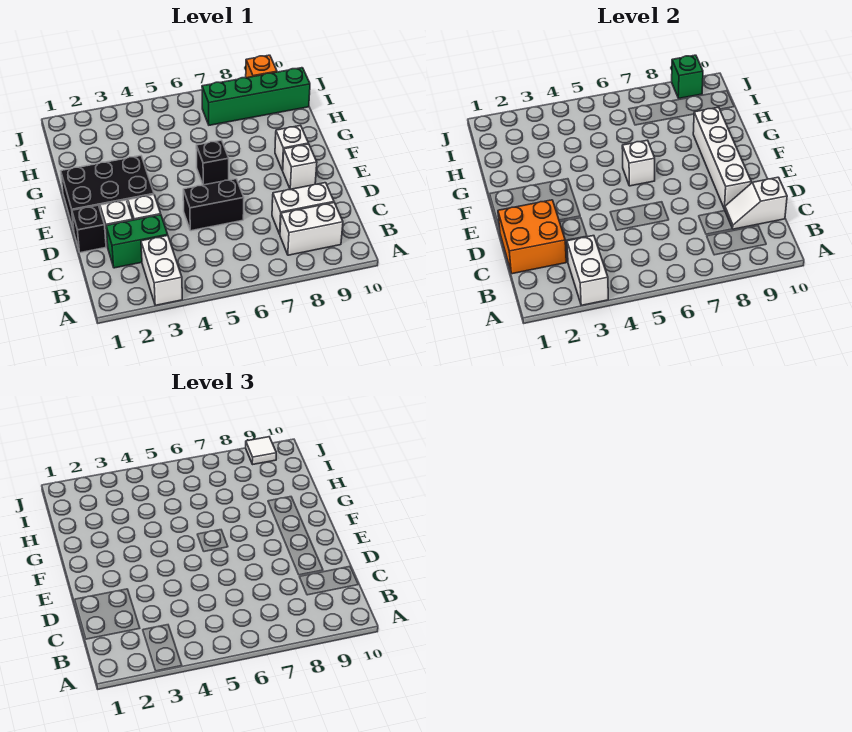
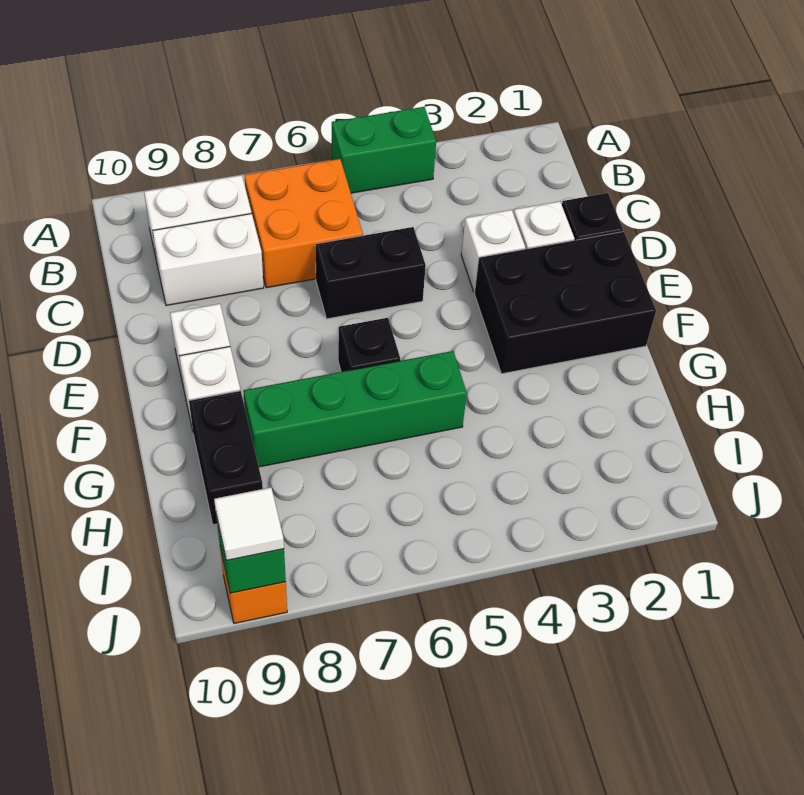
white brick A3:B3 level 1 -> none
white brick A3:B3 level 2 -> none
orange brick C1:D2 level 2 -> orange brick B6:C7 level 1
green brick C2:C3 level 1 -> green brick A4:A5 level 1
white slope C9:C10 level 2 top 10 -> none
white brick D9:G9 level 2 -> none
white brick F6 level 2 -> none
none -> black brick G9:H9 level 1
green brick I7:I10 level 1 -> green brick G5:G8 level 1

